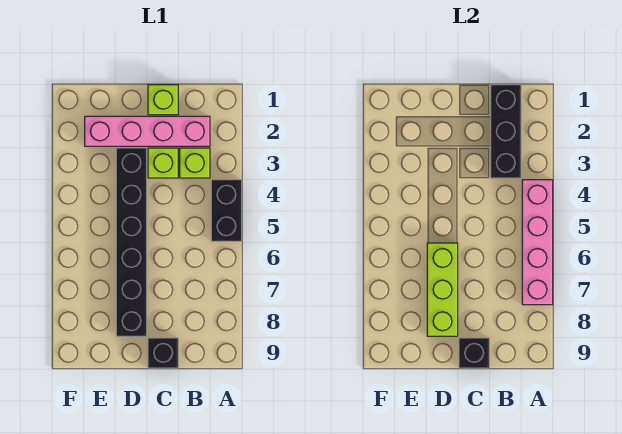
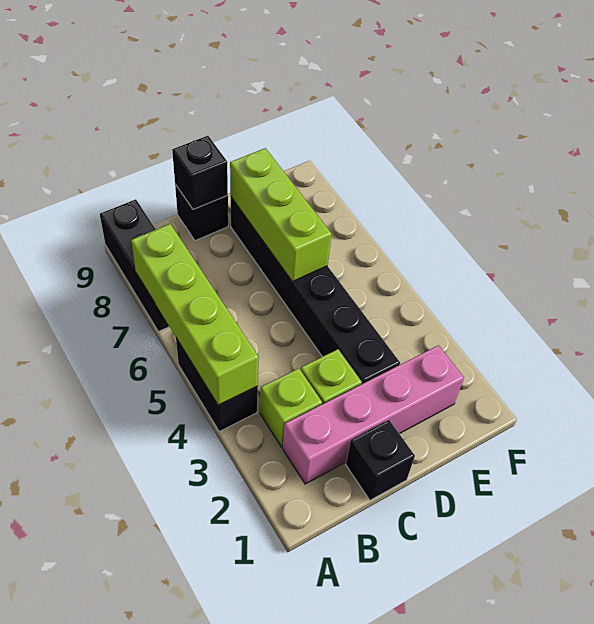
pink brick A4:A7 level 2 -> lime brick A4:A7 level 2
black brick B1:B3 level 2 -> black brick A7:A9 level 1
lime brick C1 level 1 -> black brick C1 level 1

